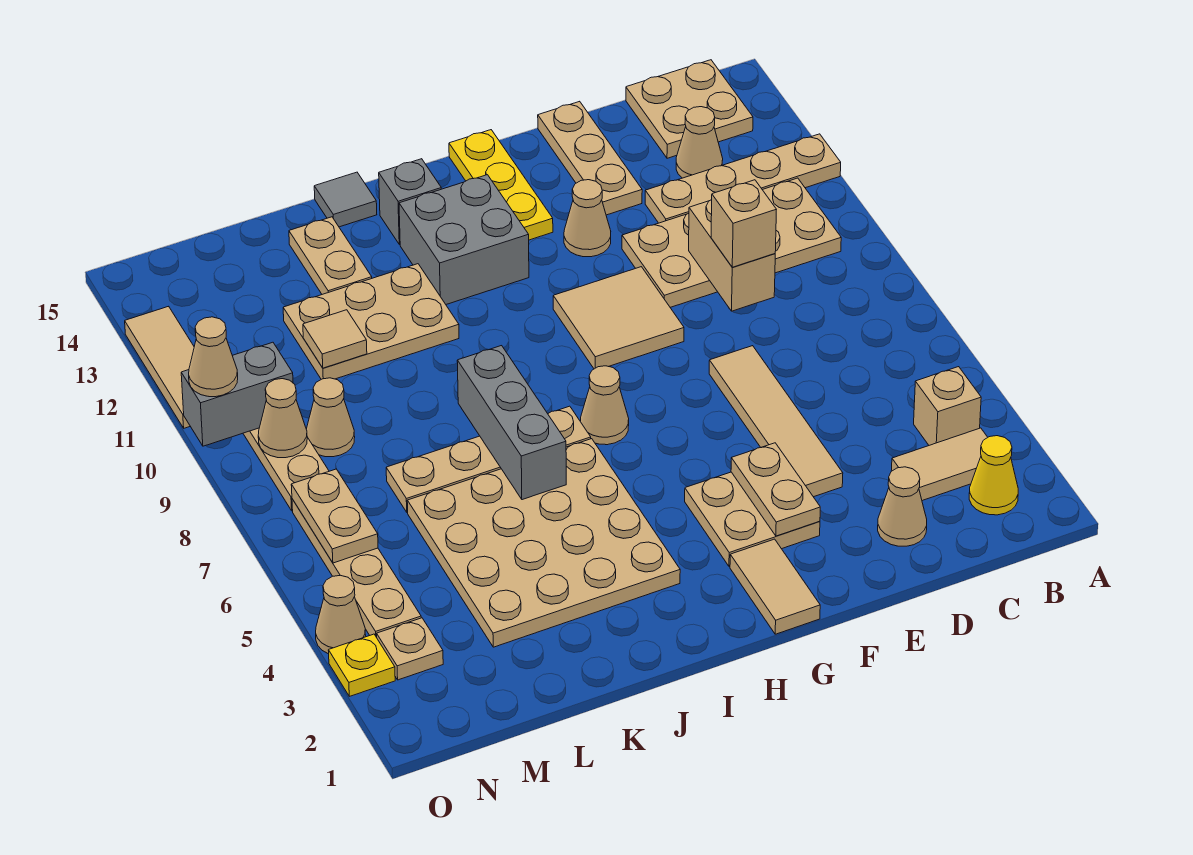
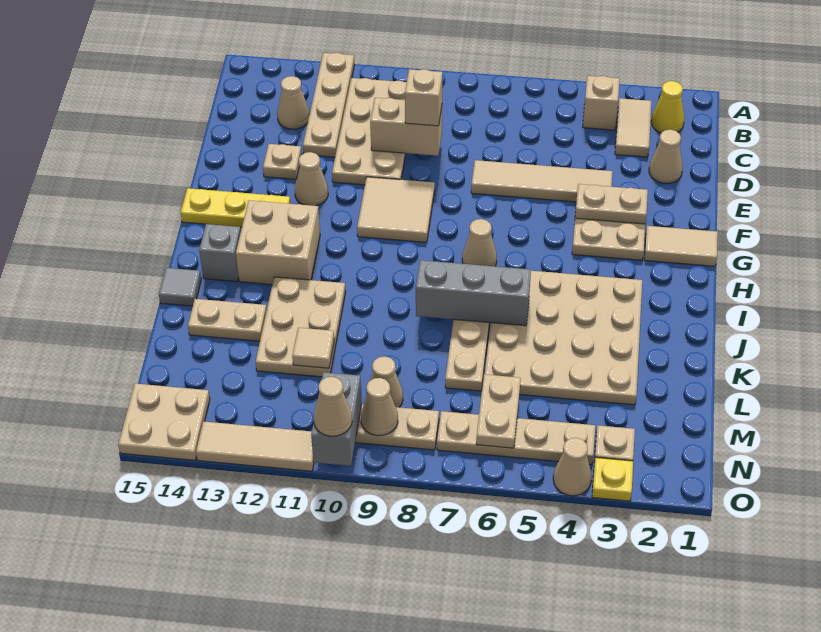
tan plate B14:C15 level 1 -> tan plate N14:O15 level 1
tan plate E13:E15 level 1 -> tan plate E13 level 1
grey brick H12:I13 level 1 -> tan brick H12:I13 level 1
tan plate N6:N7 level 2 -> tan plate M6:N6 level 2

